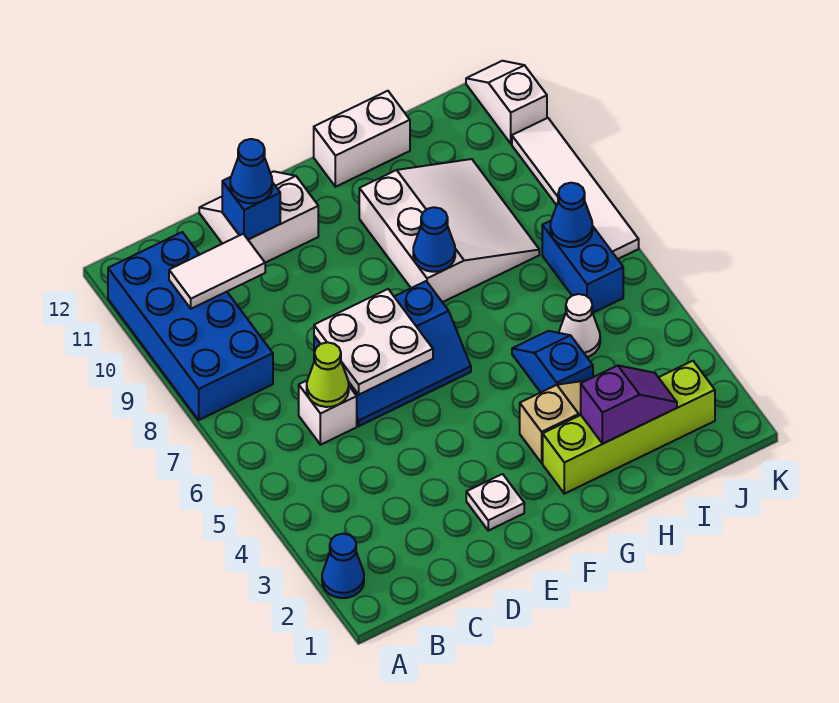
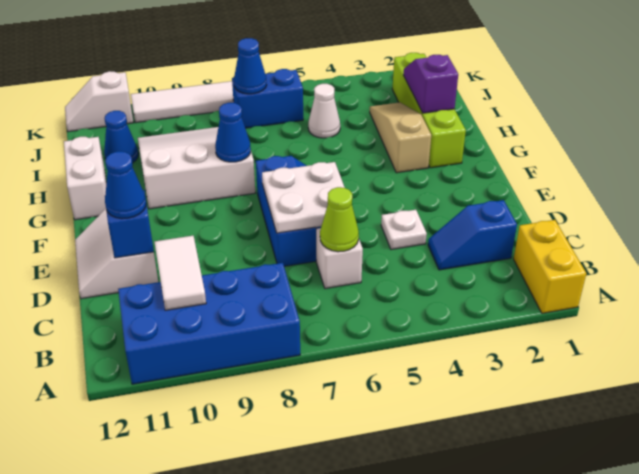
none -> yellow brick A1:B1 level 1
blue cone A2 level 1 -> blue cone I11 level 1
white plate E2 level 1 -> white plate D4 level 1
blue slope H4:H5 level 1 top 4 -> blue slope C2:C3 level 1 top 2

